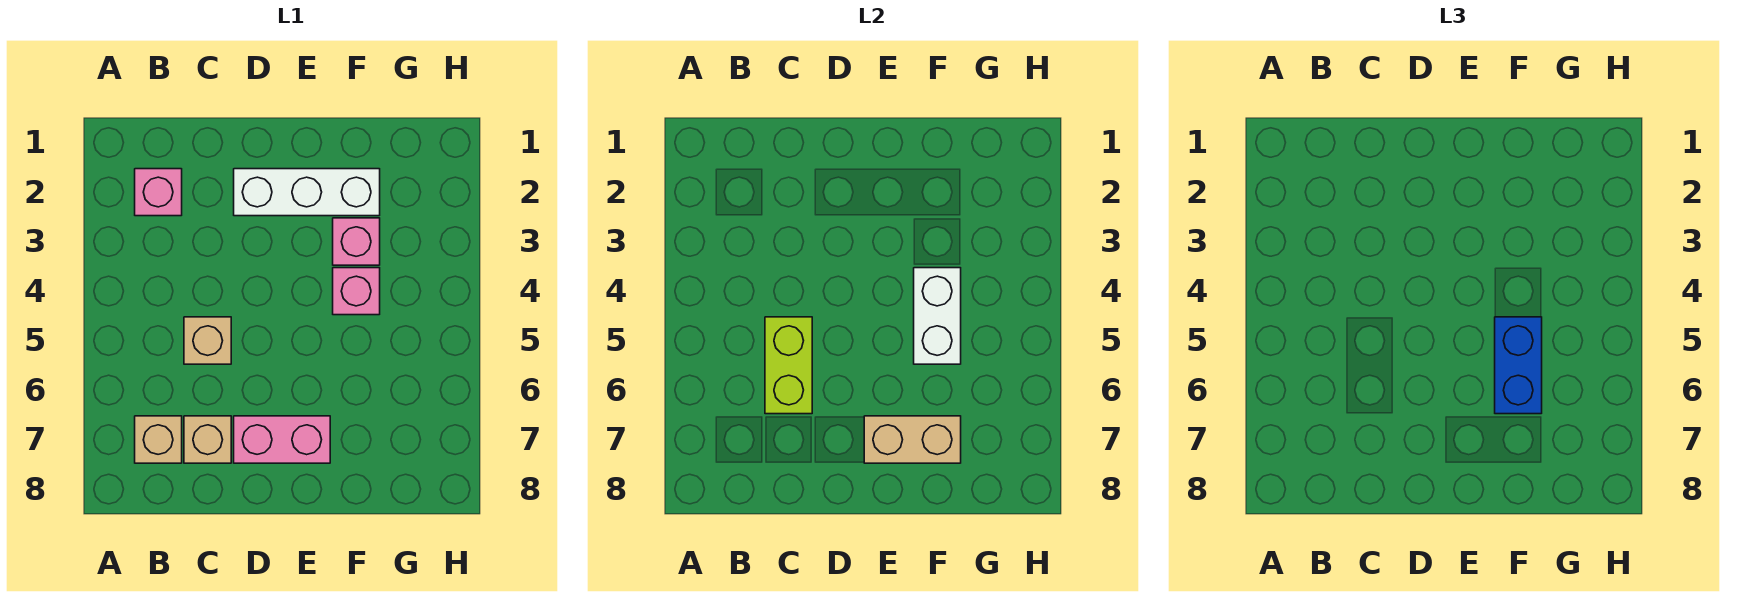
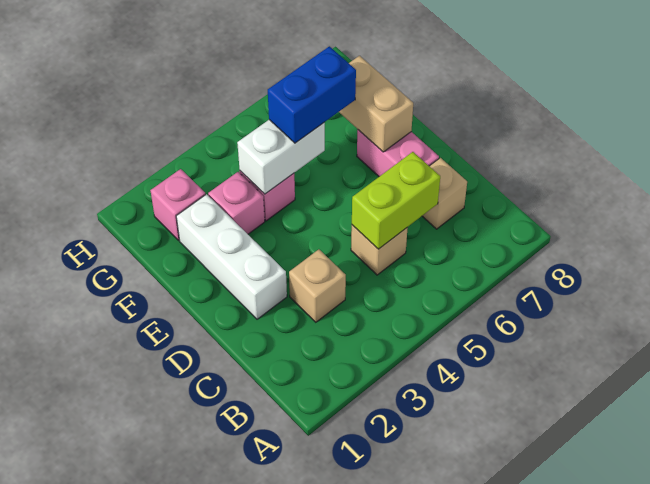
pink brick B2 level 1 -> pink brick G2 level 1
tan brick B7 level 1 -> tan brick C3 level 1

